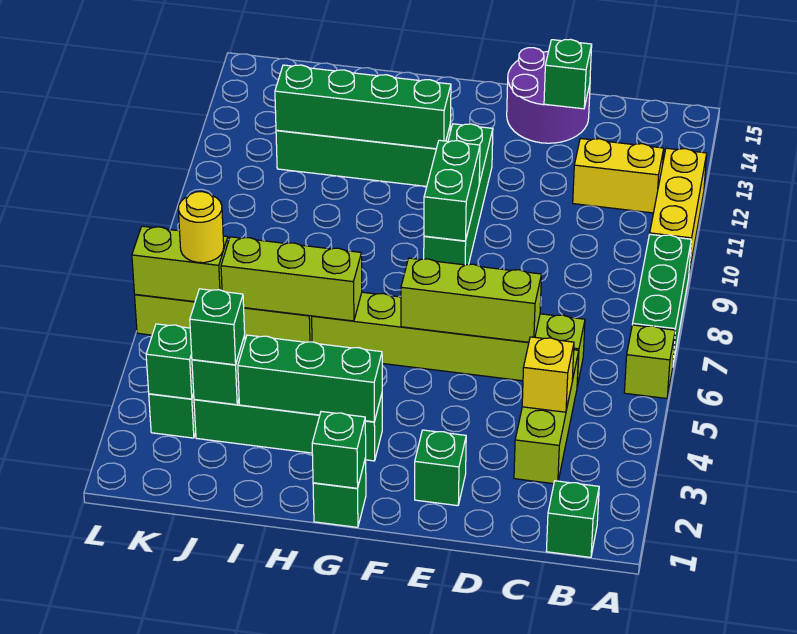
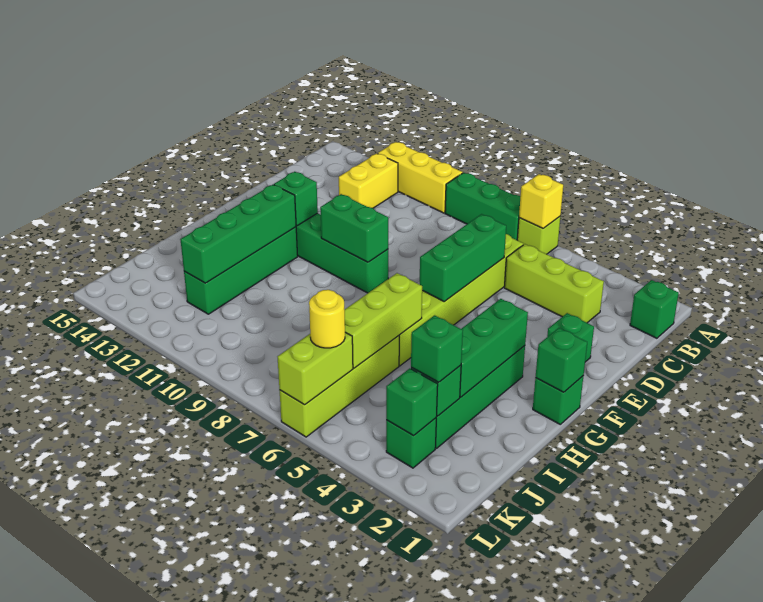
yellow brick C4 level 2 -> yellow brick A6 level 2
lime brick D6:F6 level 2 -> green brick D6:F6 level 2
purple round brick D14:E15 level 1 -> none
green brick D14 level 2 -> green brick F12 level 2

